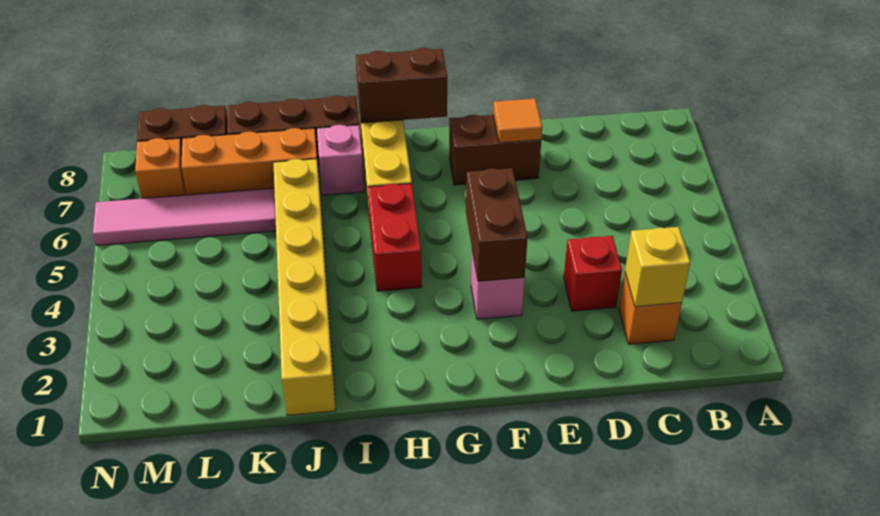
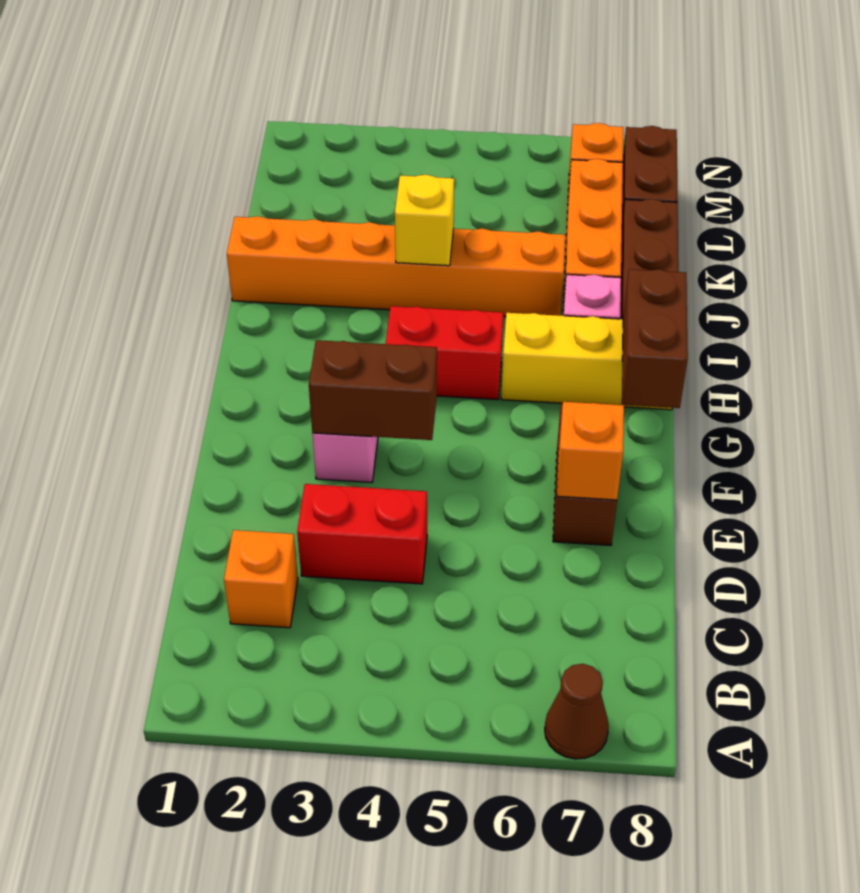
none -> brown cone A7 level 1
yellow brick C2 level 2 -> yellow brick J4 level 2
red brick D3 level 1 -> red brick D3:D4 level 1
orange tile E7 level 2 -> orange brick E7 level 2
yellow brick J1:J6 level 1 -> orange brick J1:J6 level 1
pink tile K6:N6 level 1 -> none

